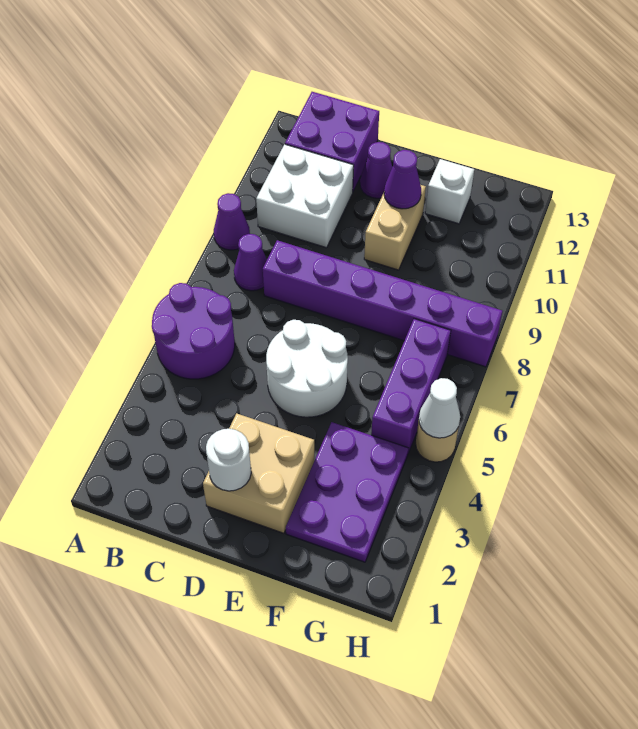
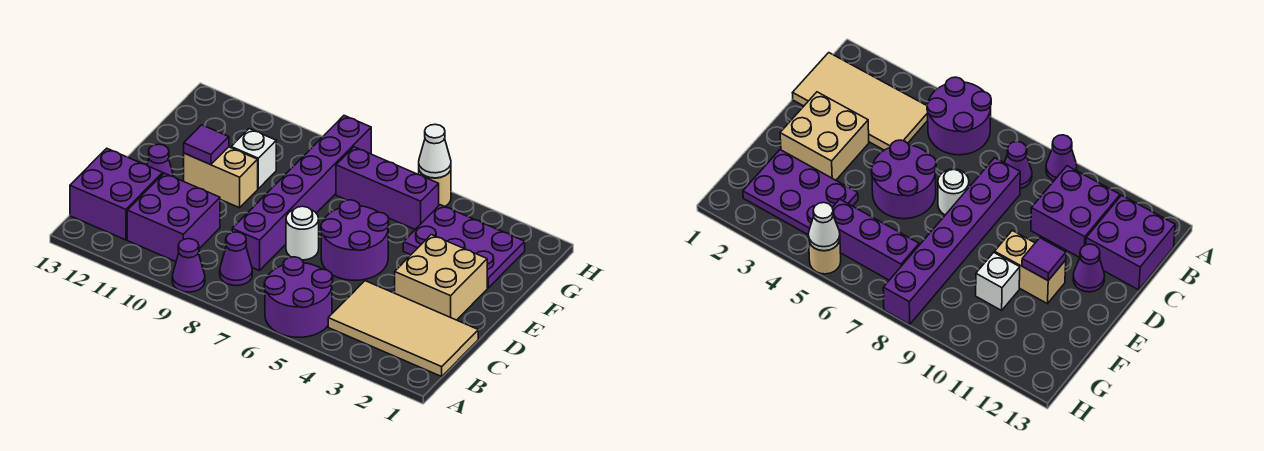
none -> tan tile B1:C4 level 1
white brick B10:C11 level 1 -> purple brick B10:C11 level 1
white round brick D2 level 2 -> white round brick D7 level 1
white round brick D5:E6 level 1 -> purple round brick D5:E6 level 1
purple cone E11 level 2 -> purple tile E11 level 2
white brick F12 level 1 -> white brick F10 level 1

